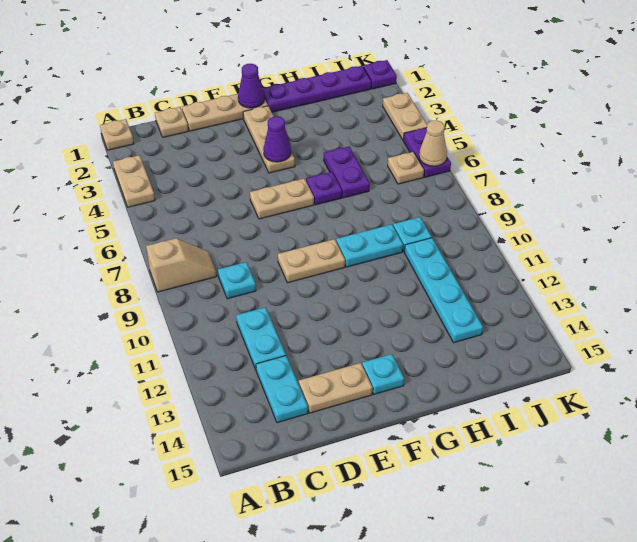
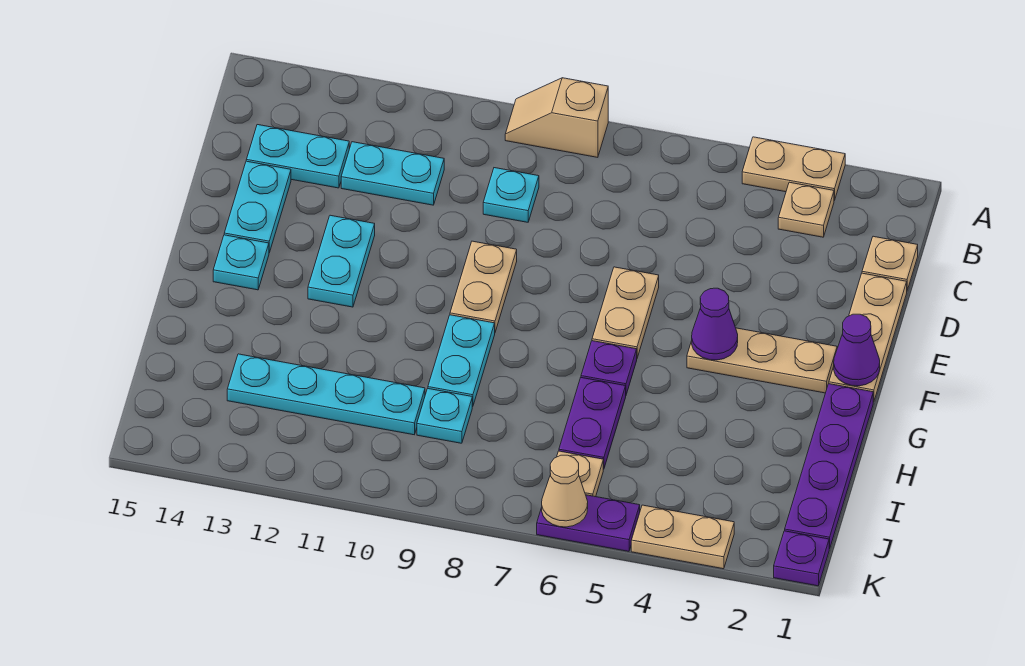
tan plate A1 level 1 -> tan plate B3 level 1
tan slope A8:B8 level 1 top A -> tan slope A8:A9 level 1 top 8
tan plate D14:E14 level 1 -> cyan plate D14:E14 level 1
none -> cyan plate E12:F12 level 1
purple plate H5:H6 level 1 -> purple plate H6:I6 level 1

